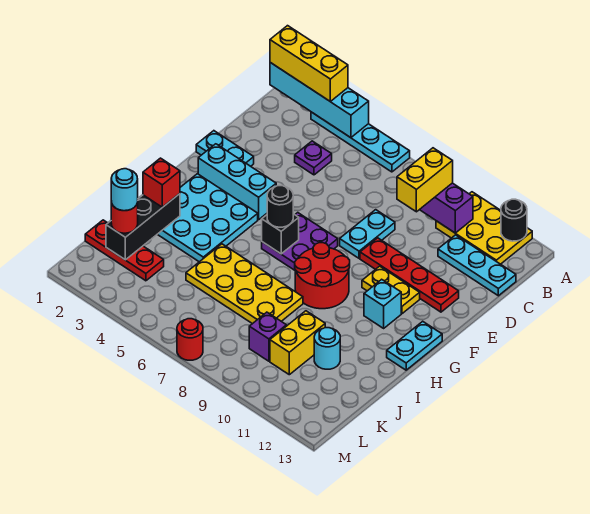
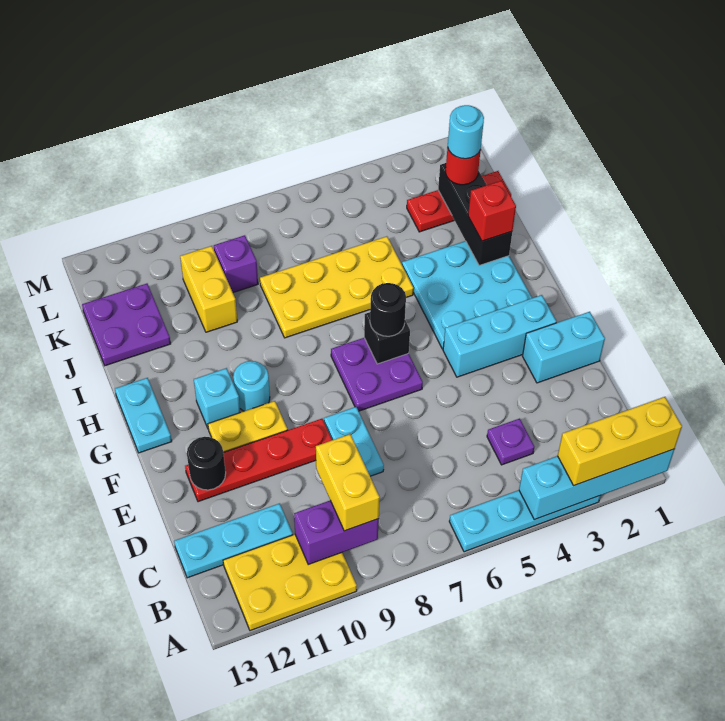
black round brick A12 level 2 -> black round brick E12 level 2
cyan plate E1:E2 level 1 -> cyan brick E1:E2 level 1
red round brick G8:H9 level 1 -> none
cyan round brick J11 level 1 -> cyan round brick G10 level 1
none -> purple plate J12:K13 level 1
red round brick M7 level 1 -> none

